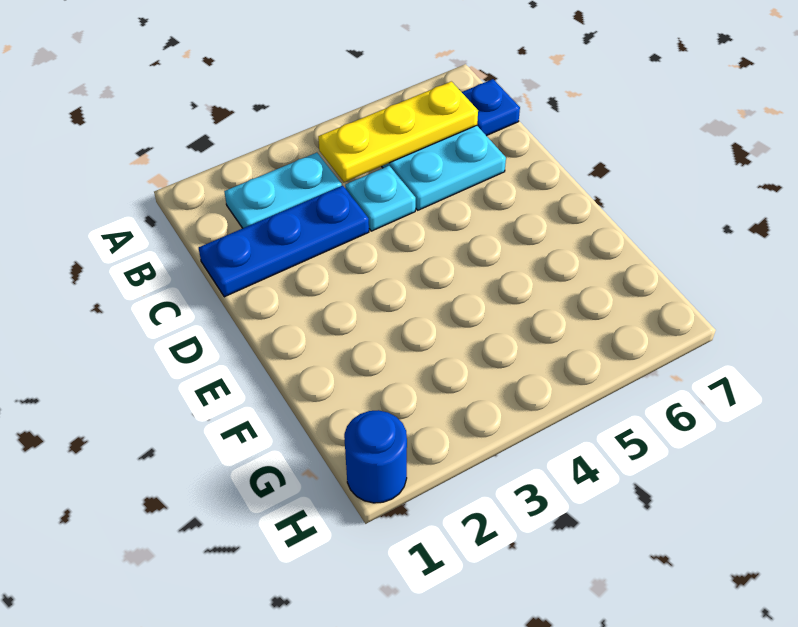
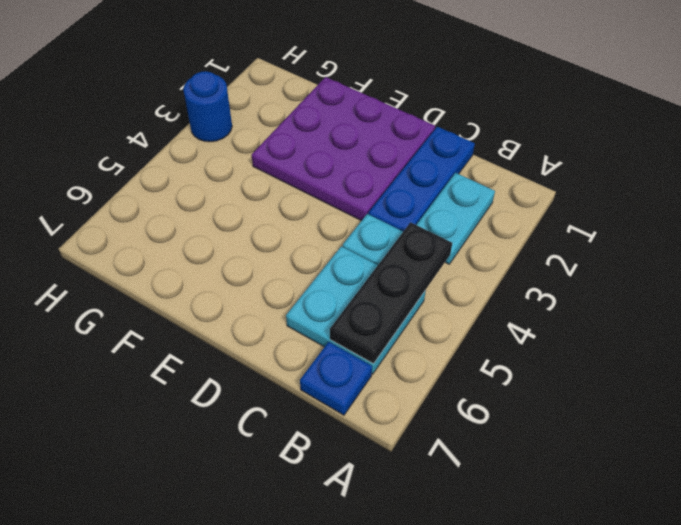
yellow plate B4:B6 level 2 -> black plate B4:B6 level 2
none -> purple plate D1:F3 level 1
blue round brick H1 level 1 -> blue round brick H3 level 1

